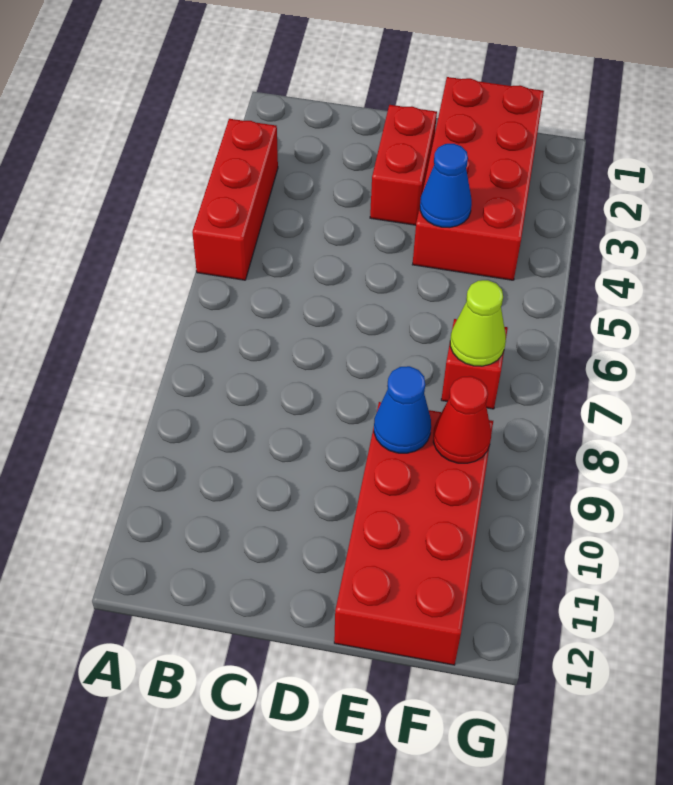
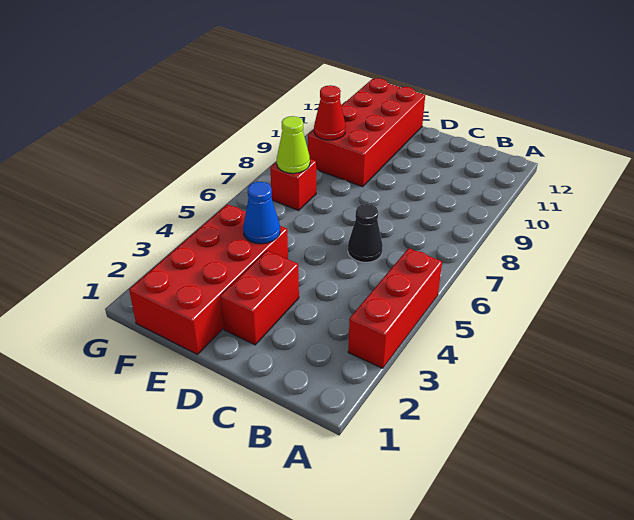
none -> black cone C6 level 1
blue cone E9 level 2 -> none

